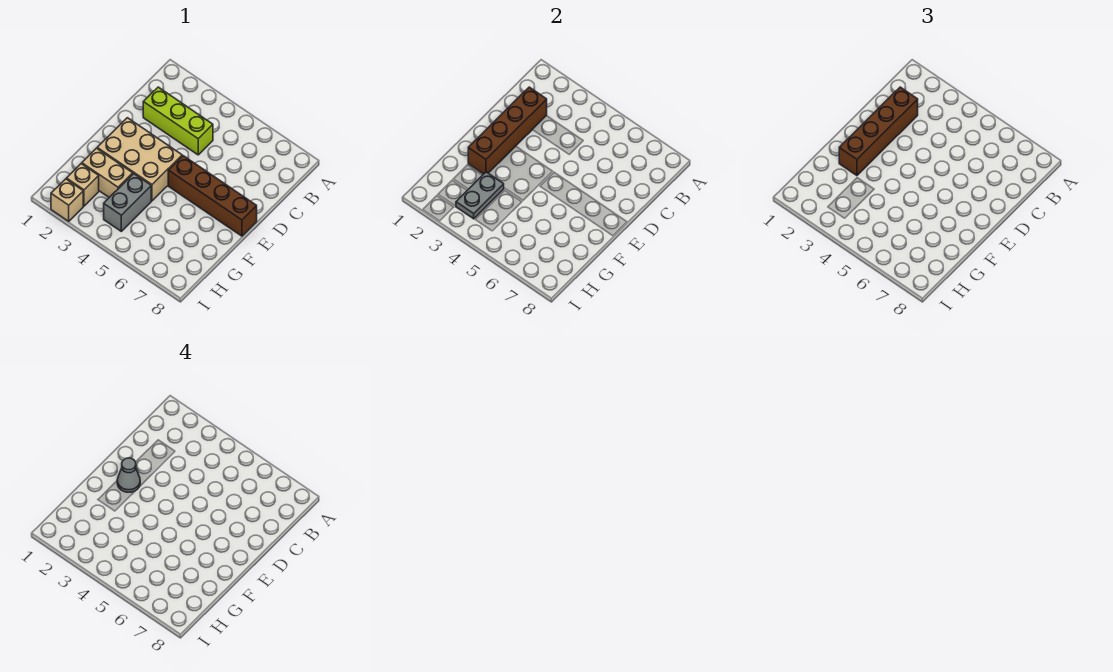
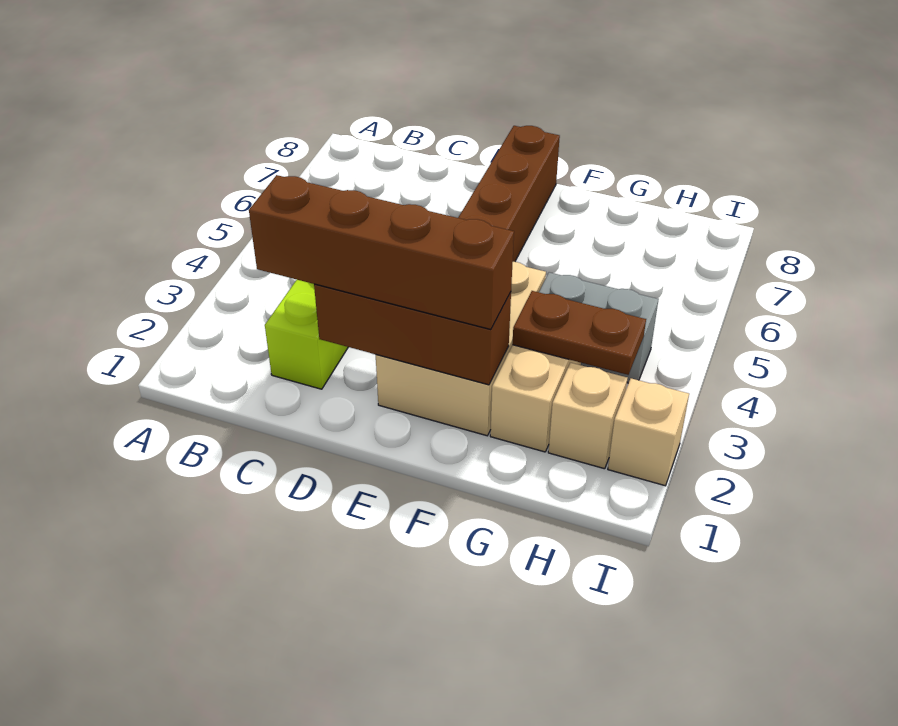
brown brick C2:F2 level 2 -> brown brick D2:F2 level 2
grey cone E2 level 4 -> none
grey plate G3:H3 level 2 -> brown plate G3:H3 level 2

